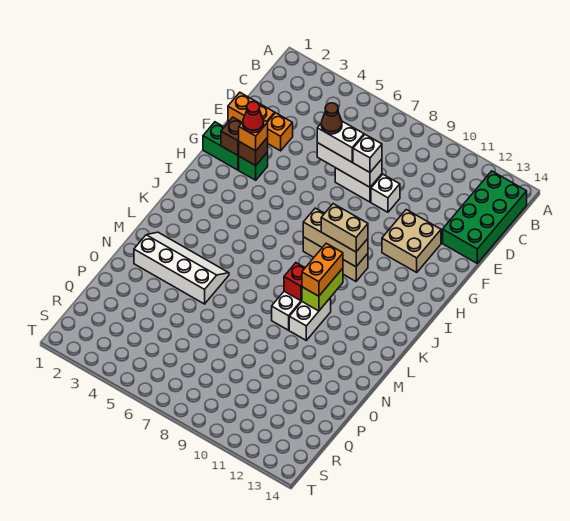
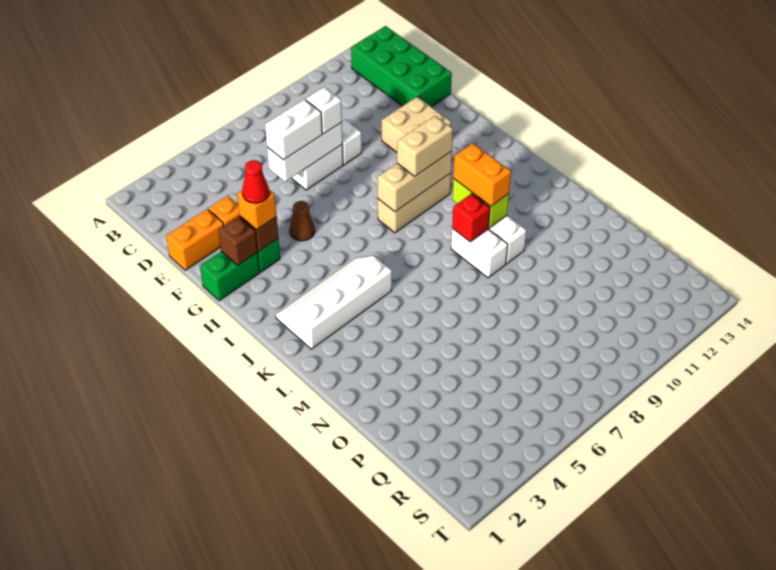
brown cone E6 level 4 -> brown cone G5 level 1
white slope M2:N5 level 1 top N -> white slope J2:K5 level 1 top K

